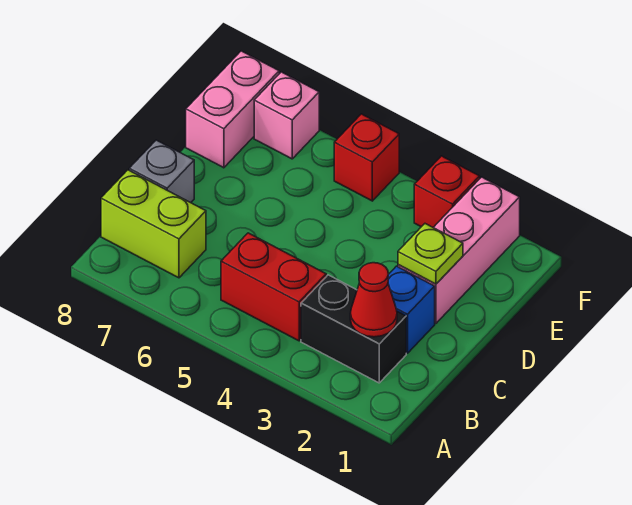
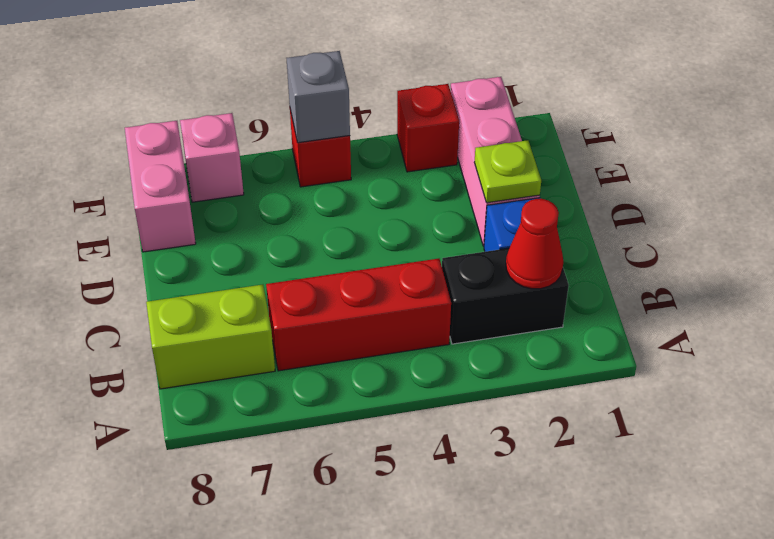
red brick B4:B5 level 1 -> red brick B4:B6 level 1
grey brick C8 level 1 -> grey brick F5 level 2

